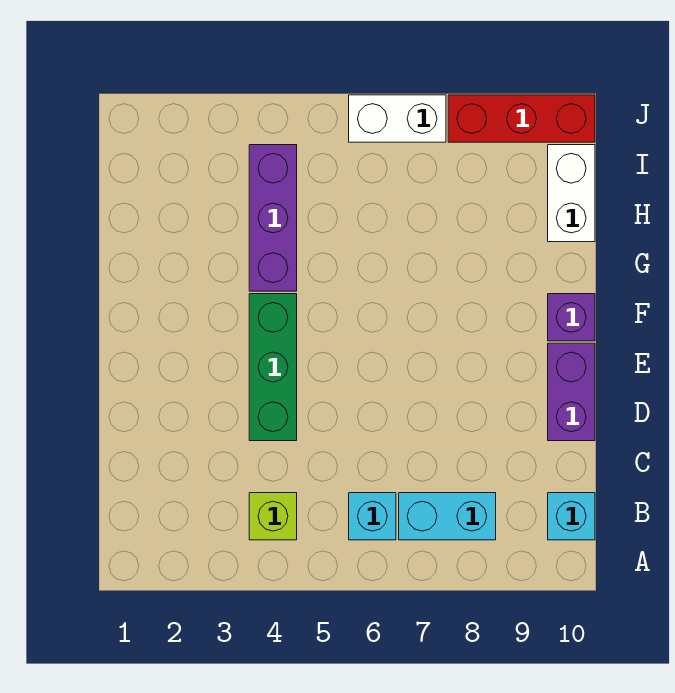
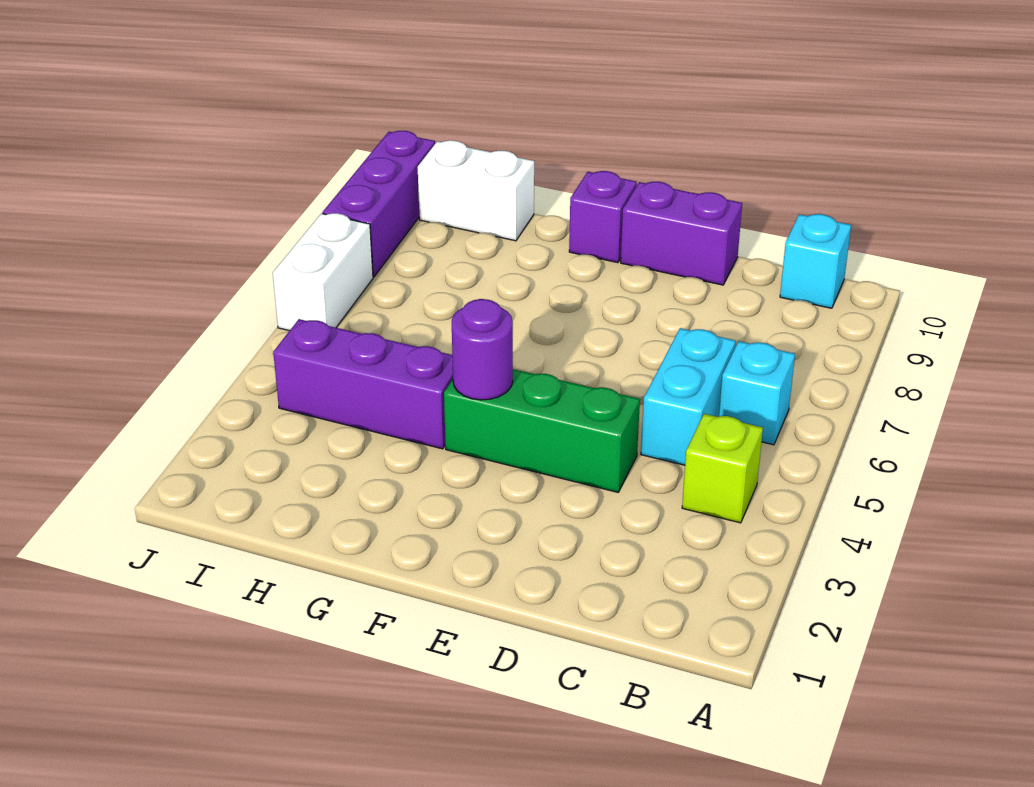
cyan brick B7:B8 level 1 -> cyan brick C5:C6 level 1
none -> purple round brick F4 level 2
red brick J8:J10 level 1 -> purple brick J8:J10 level 1

